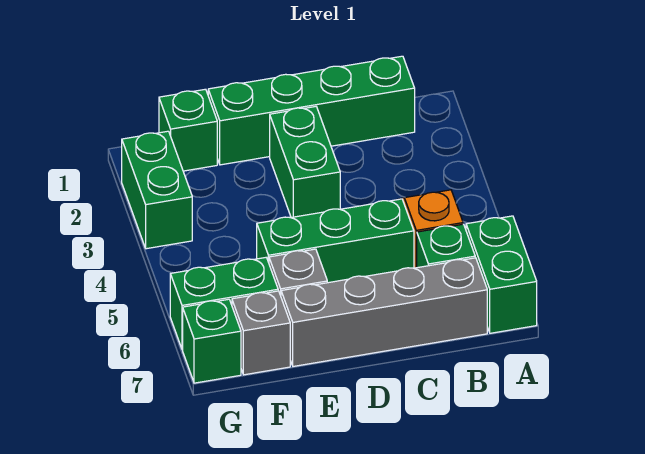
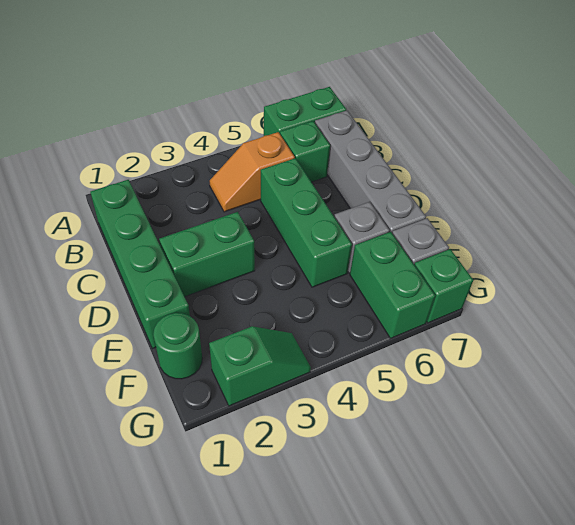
green brick F1 level 1 -> green round brick F1 level 1
green brick G2:G3 level 1 -> green slope G2:G3 level 1 top 2

